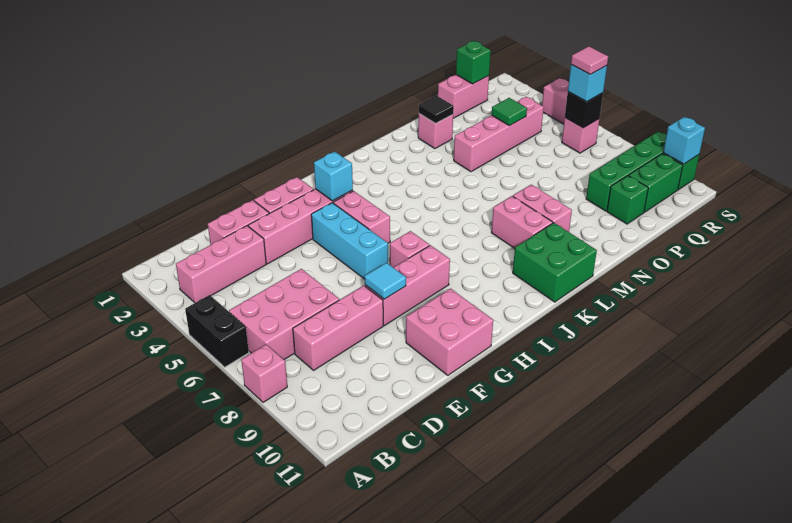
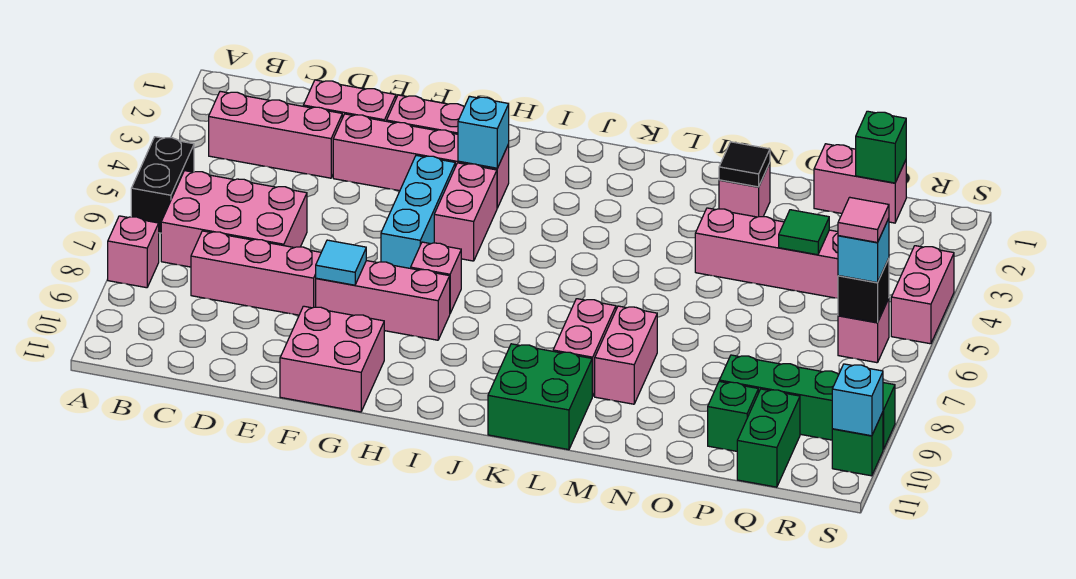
green brick Q10:R10 level 1 -> green brick Q10:Q11 level 1

